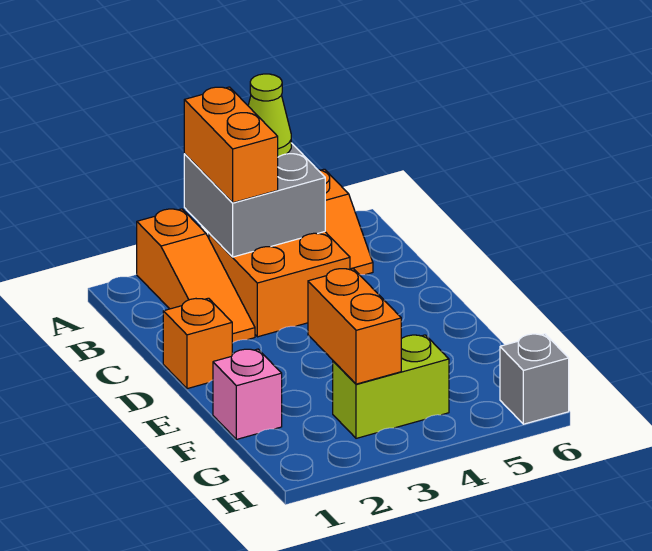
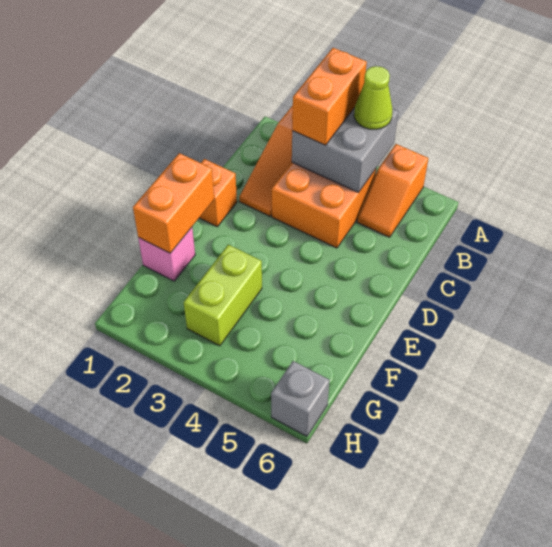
orange brick F3:G3 level 2 -> orange brick E1:F1 level 2
lime brick G3:G4 level 1 -> lime brick F3:G3 level 1

